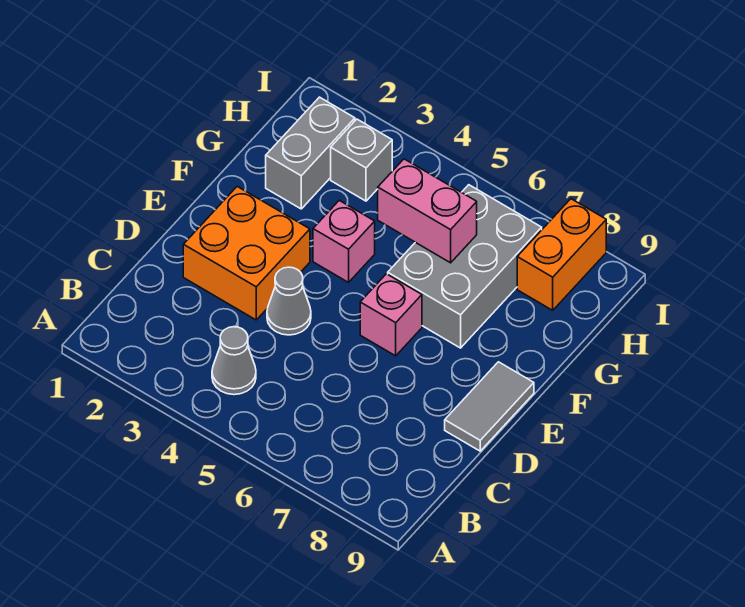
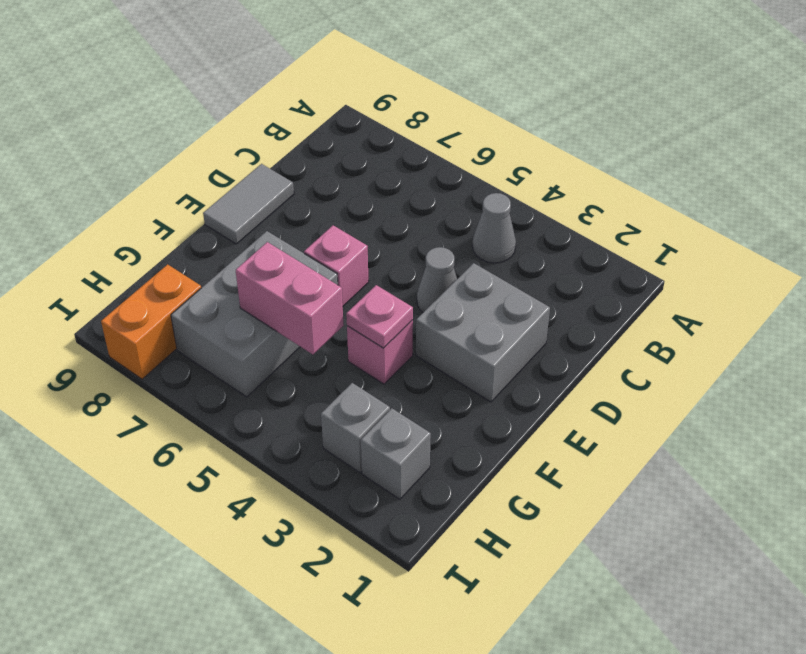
orange brick D2:E3 level 1 -> grey brick D2:E3 level 1
none -> pink plate F4 level 2
grey brick G2:H2 level 1 -> grey brick H2 level 1

